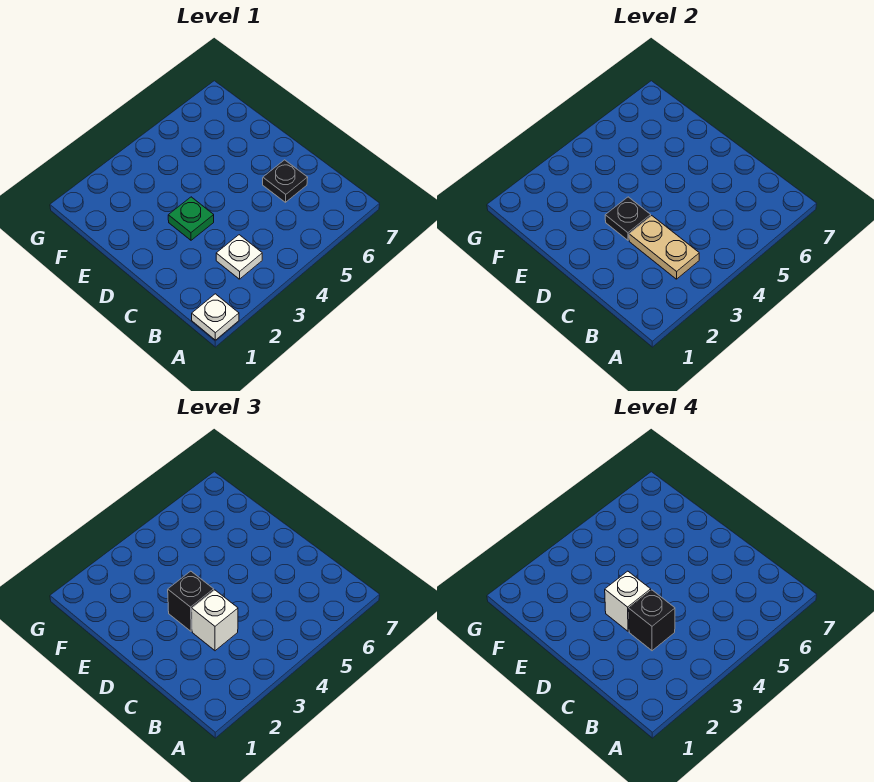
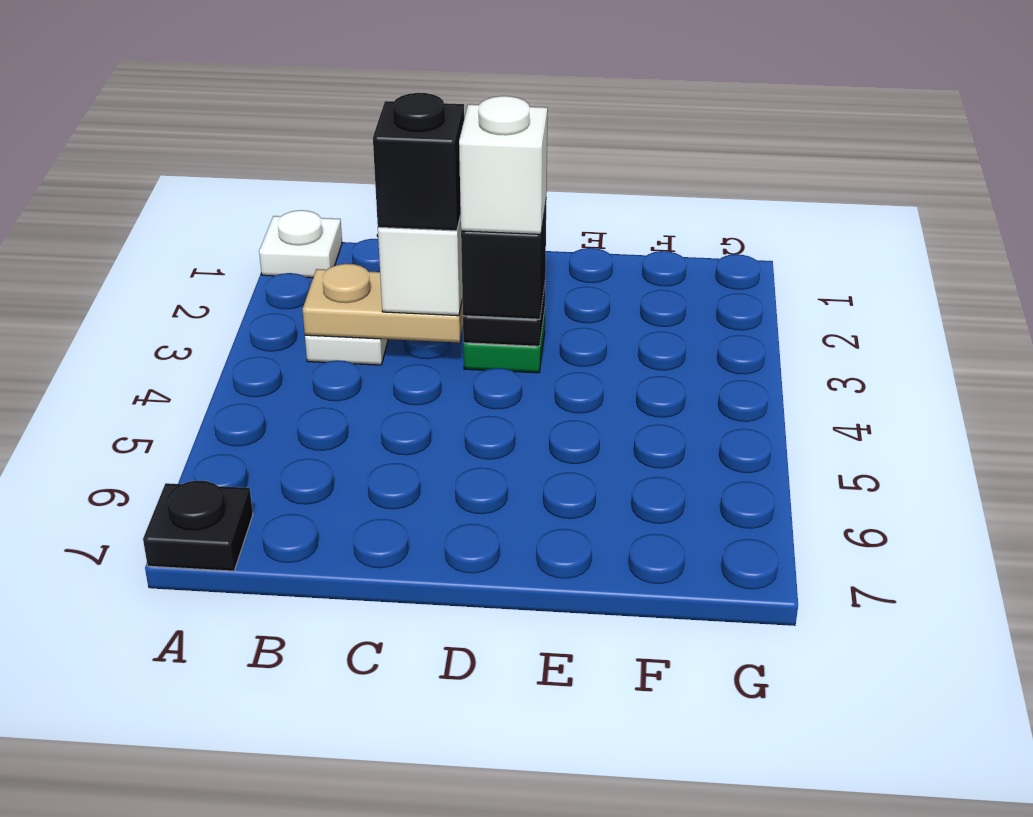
black plate C6 level 1 -> black plate A7 level 1

